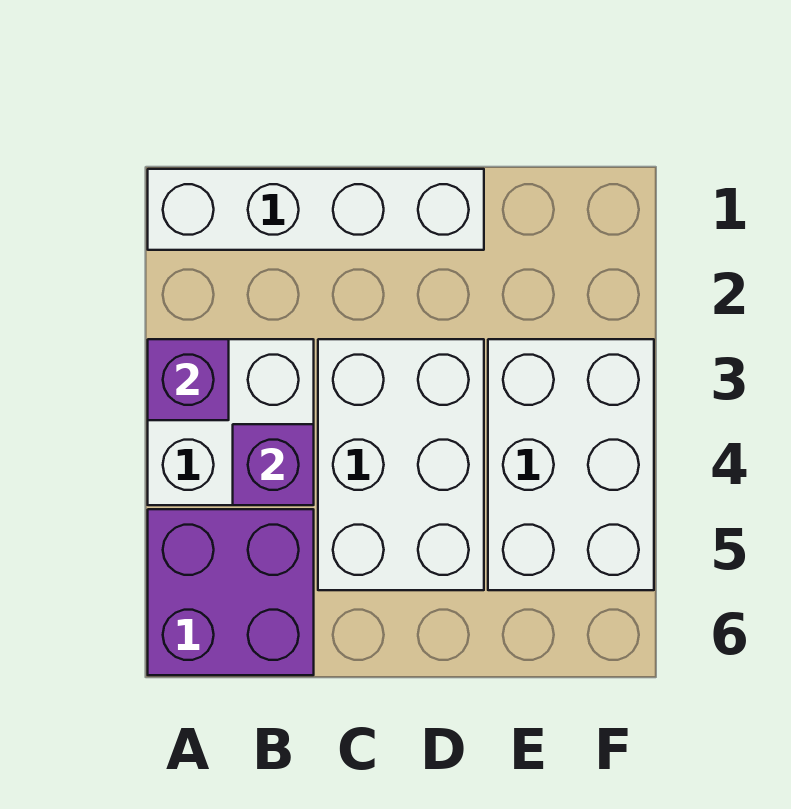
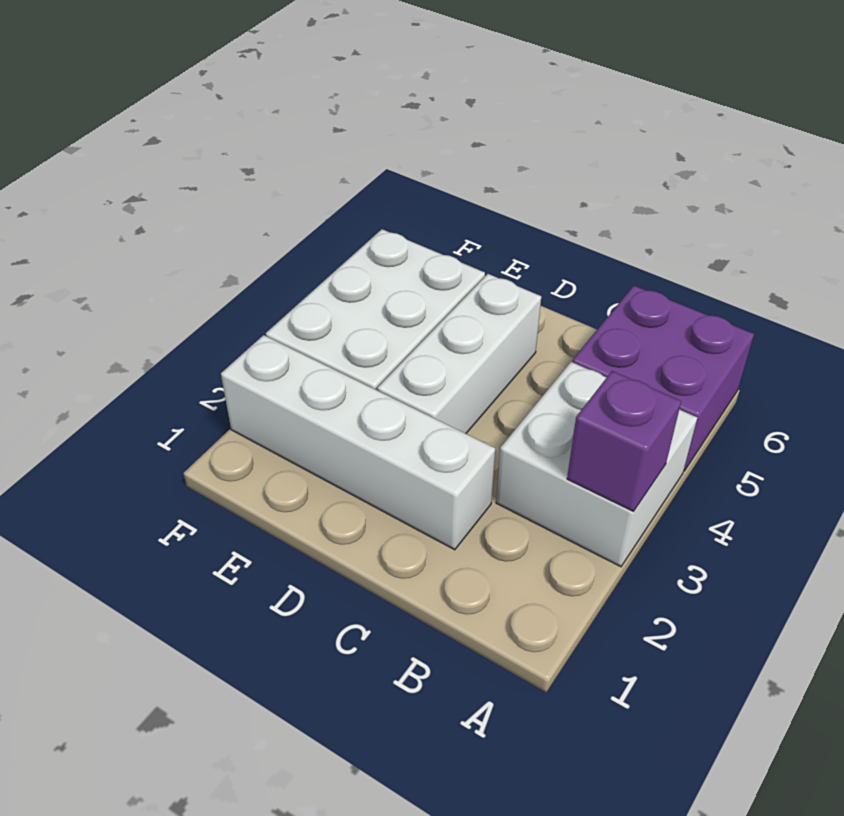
white brick A1:D1 level 1 -> white brick C2:F2 level 1
purple brick B4 level 2 -> none
white brick C3:D5 level 1 -> white brick D3:D5 level 1

